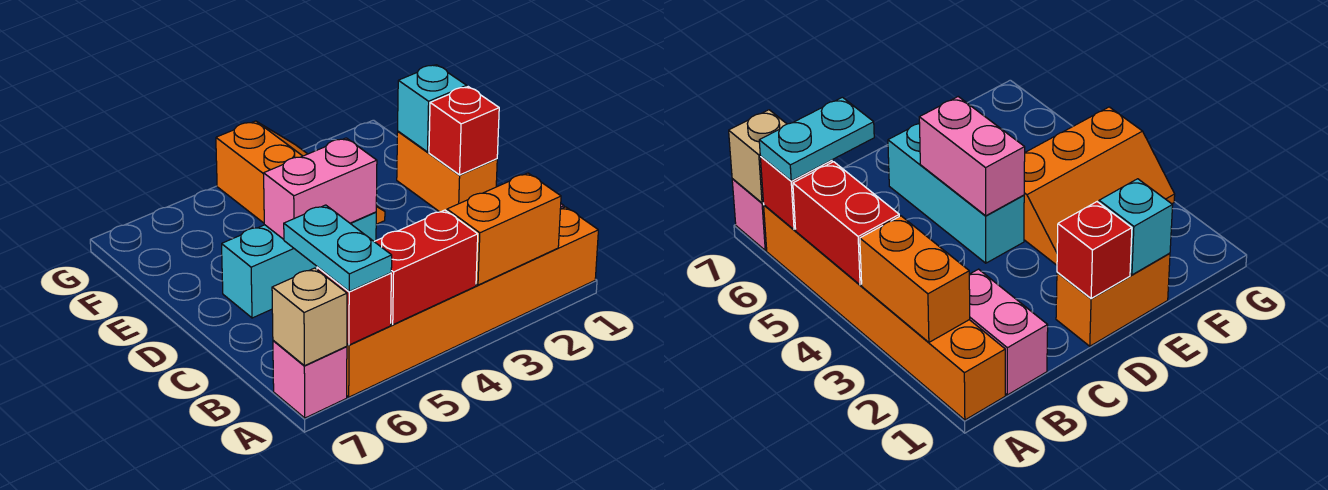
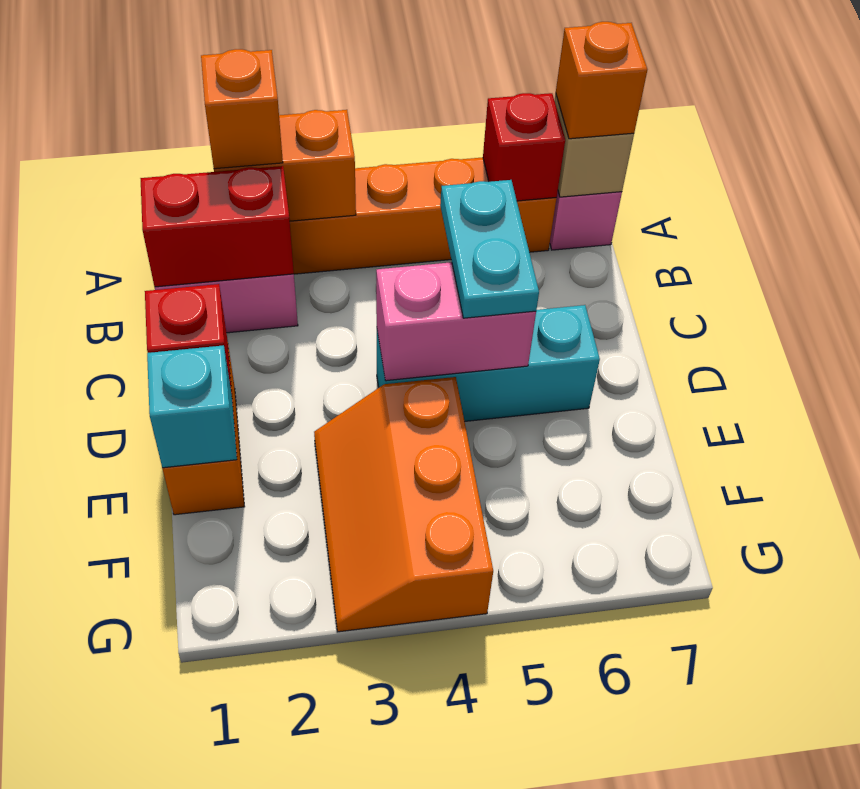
none -> orange brick A2 level 3
red brick A4:A5 level 2 -> red brick B1:B2 level 2
cyan plate A6:B6 level 3 -> cyan plate C5:D5 level 3
none -> orange brick A7 level 3

